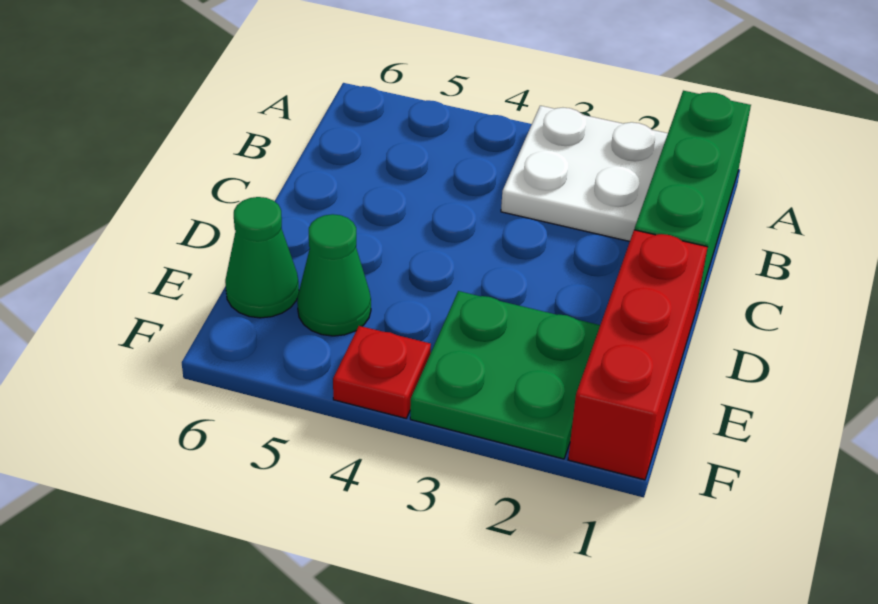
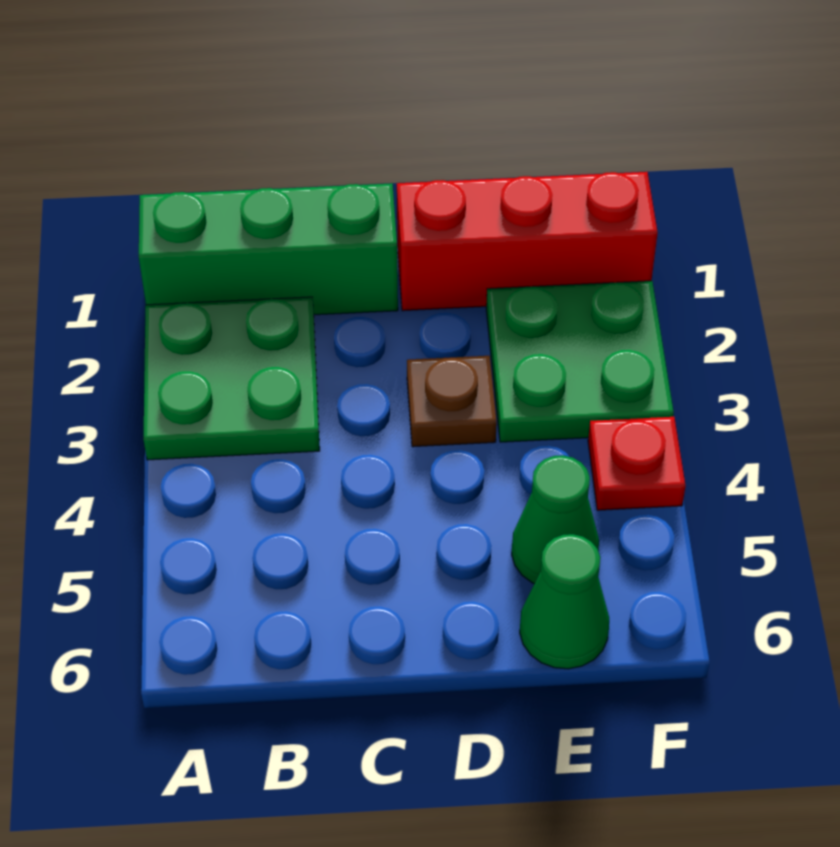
white plate A2:B3 level 1 -> green plate A2:B3 level 1
none -> brown plate D3 level 1

